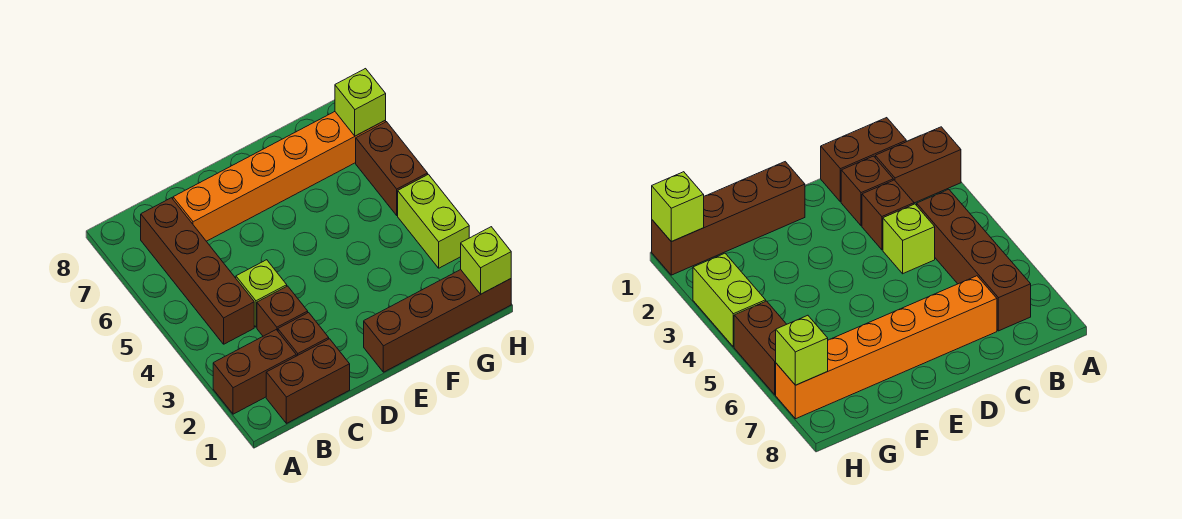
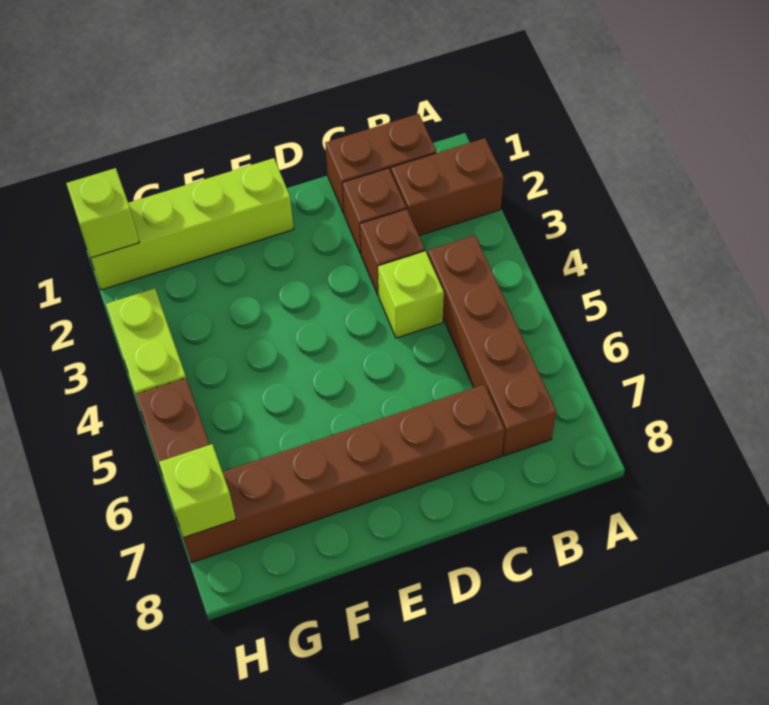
orange brick C7:H7 level 1 -> brown brick C7:H7 level 1
brown brick E1:H1 level 1 -> lime brick E1:H1 level 1

